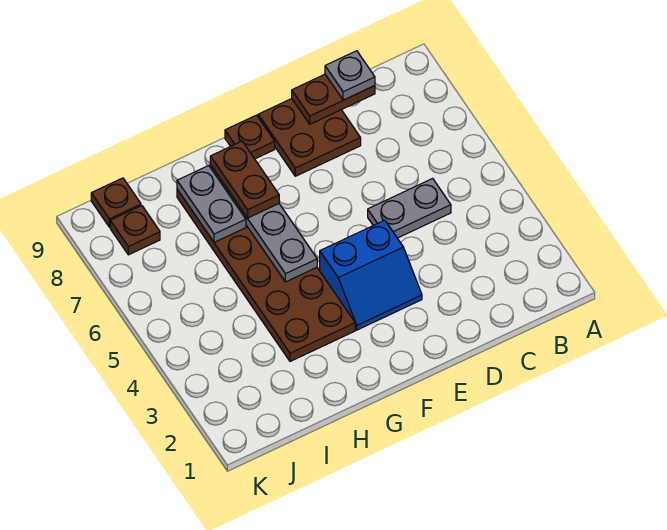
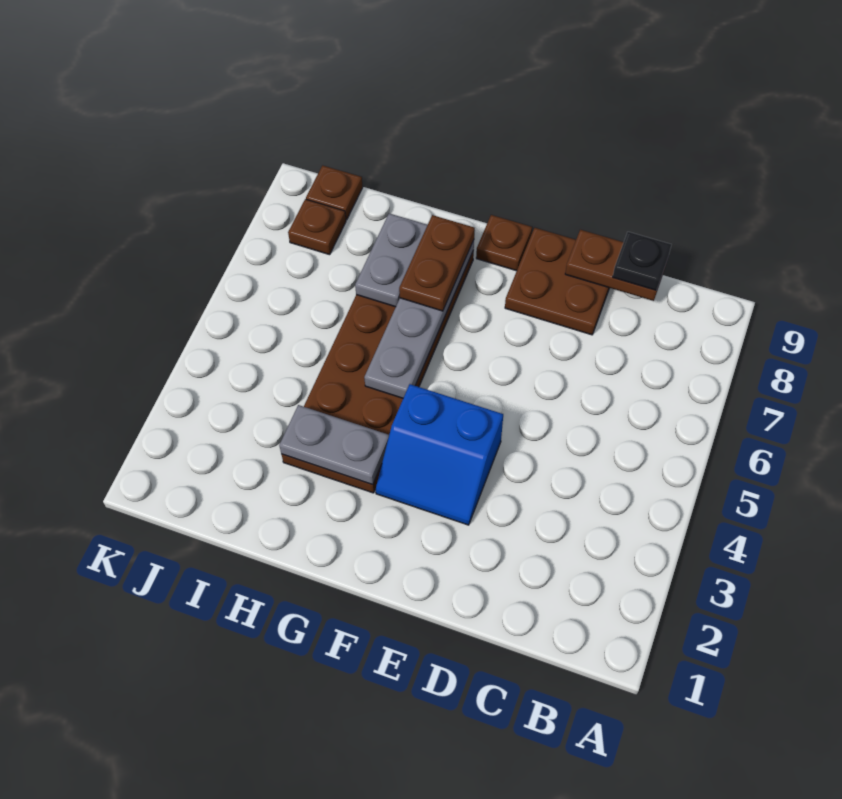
grey plate C5:D5 level 1 -> grey plate G3:H3 level 2
grey plate C9 level 3 -> black plate C9 level 3

